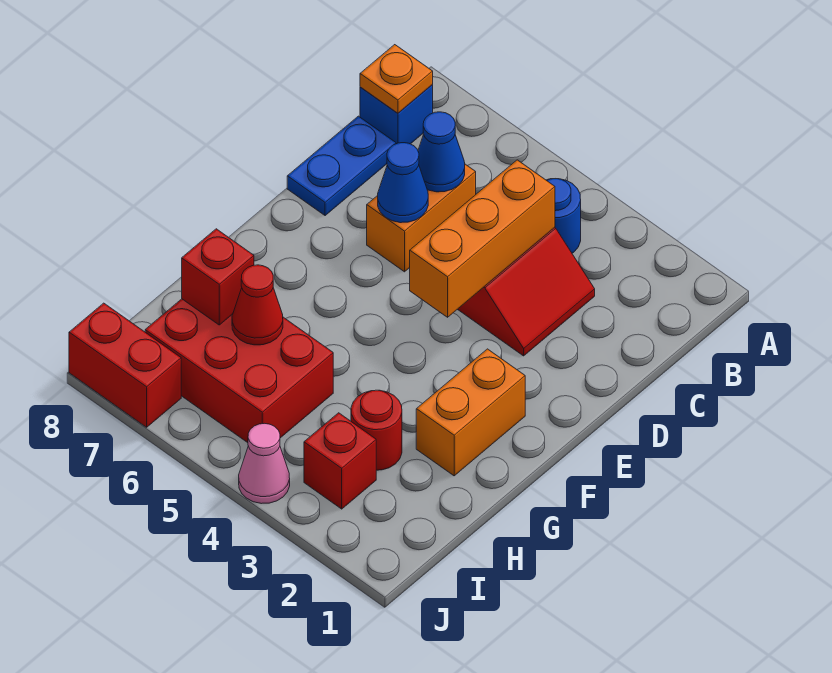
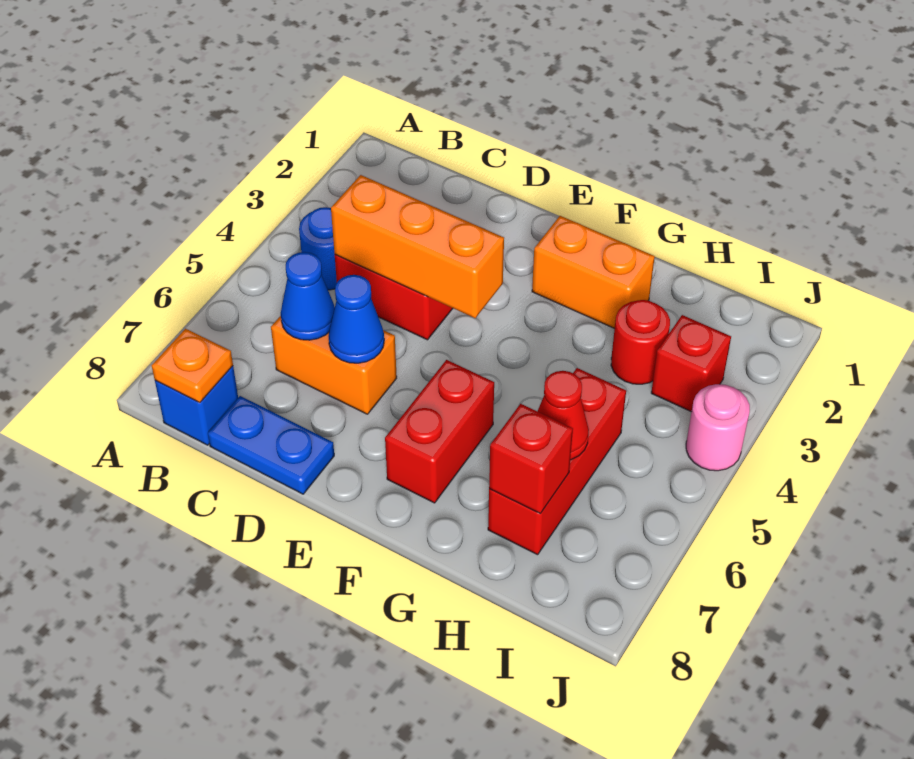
red brick H5:I7 level 1 -> red brick H5:H7 level 1
pink cone J4 level 1 -> pink round brick J4 level 1
red brick J7:J8 level 1 -> red brick F6:F7 level 1

